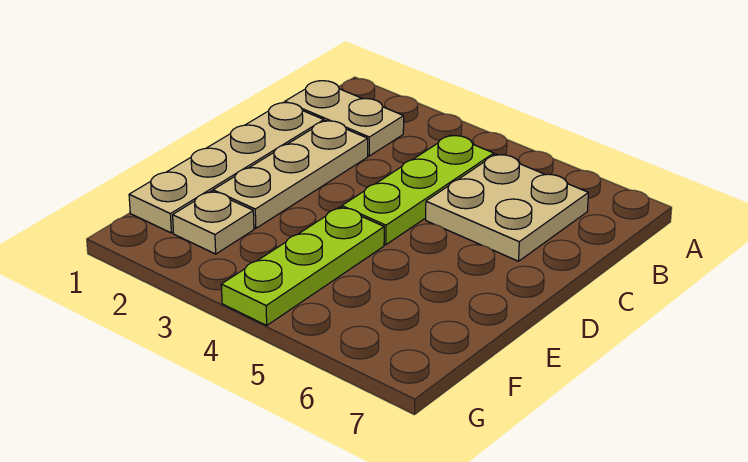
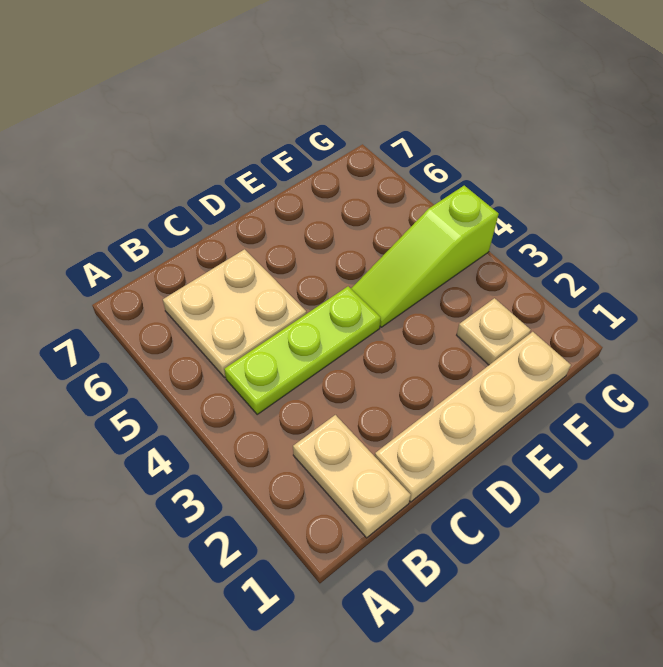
tan plate C2:E2 level 1 -> none
lime plate E4:G4 level 1 -> lime slope E4:G4 level 1 top G

